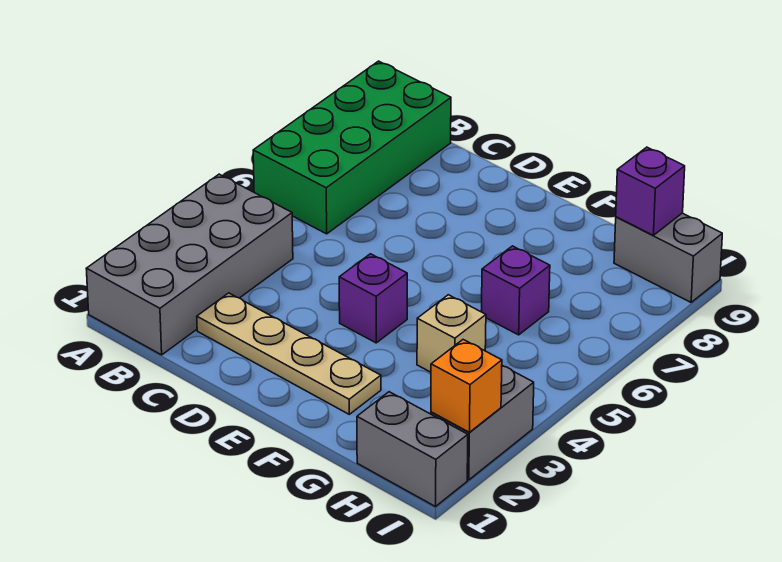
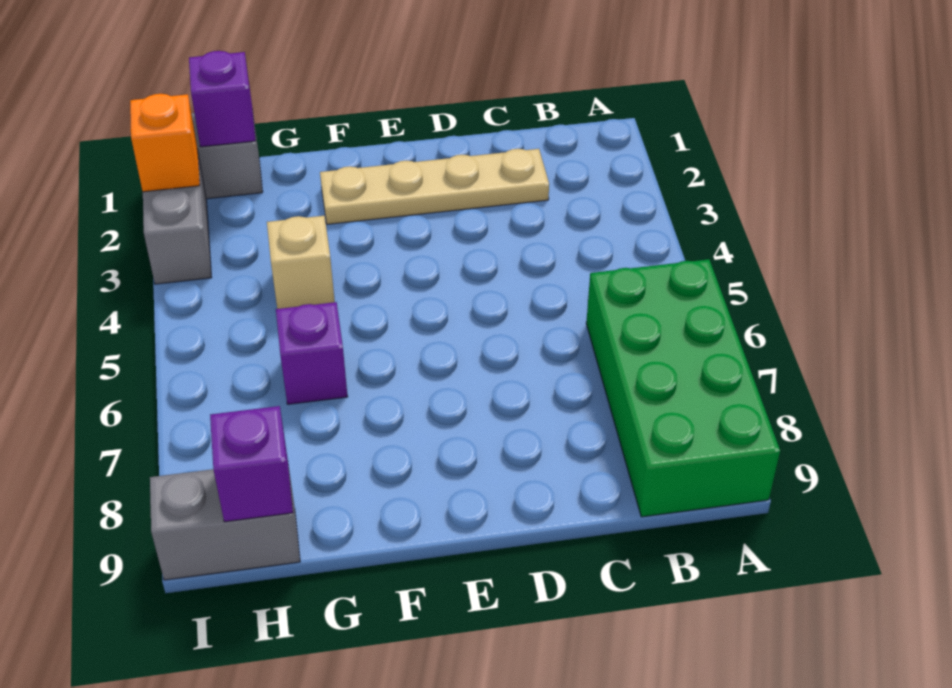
grey brick A1:B4 level 1 -> none
purple brick E4 level 1 -> purple brick H1 level 2

